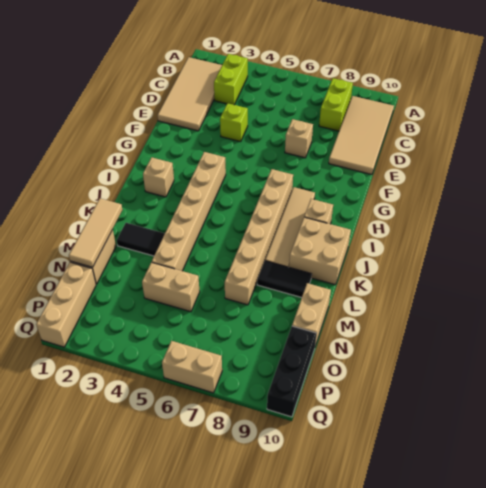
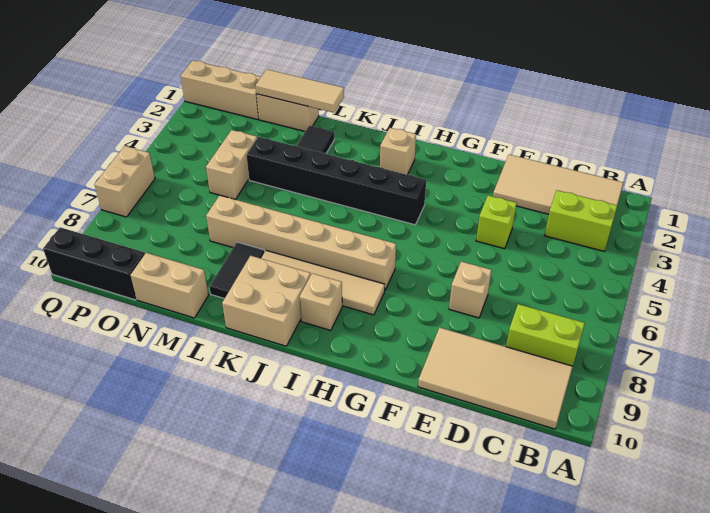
tan brick H4:M4 level 1 -> black brick H4:M4 level 1

